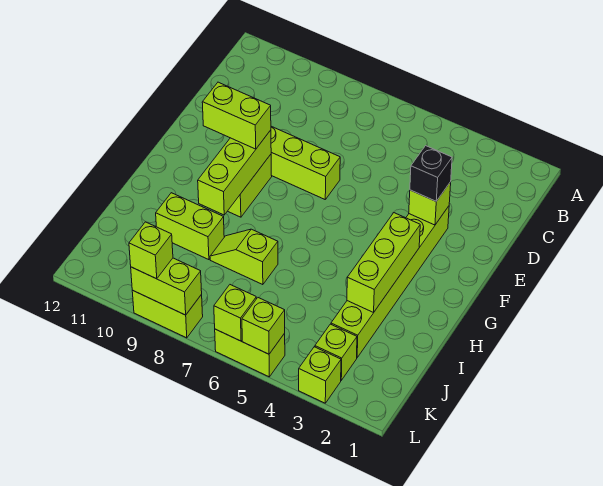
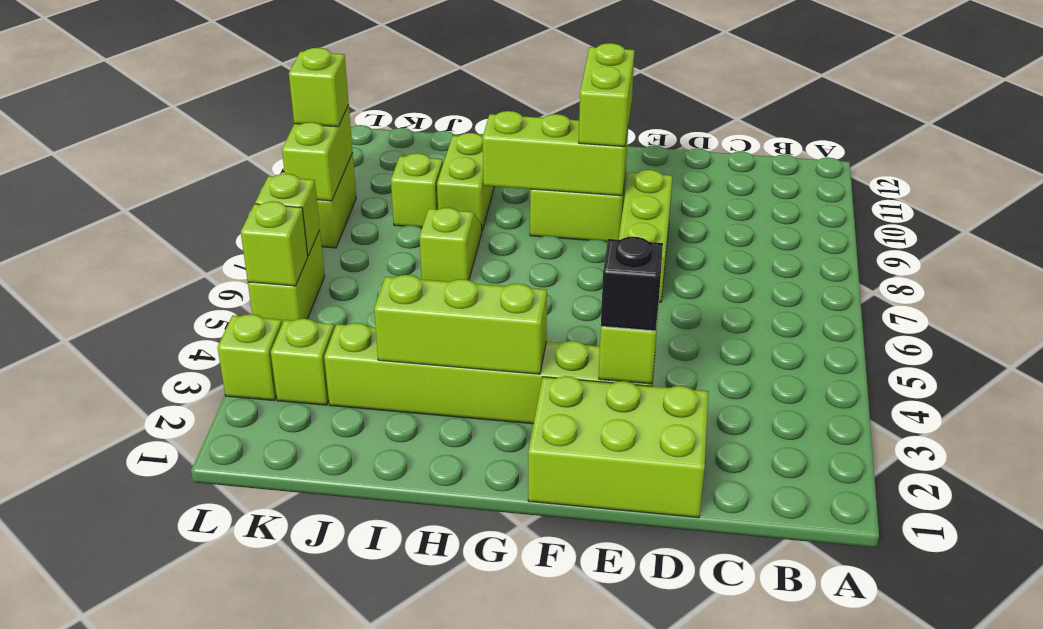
none -> lime brick D1:F2 level 1
none -> lime brick J9 level 1

